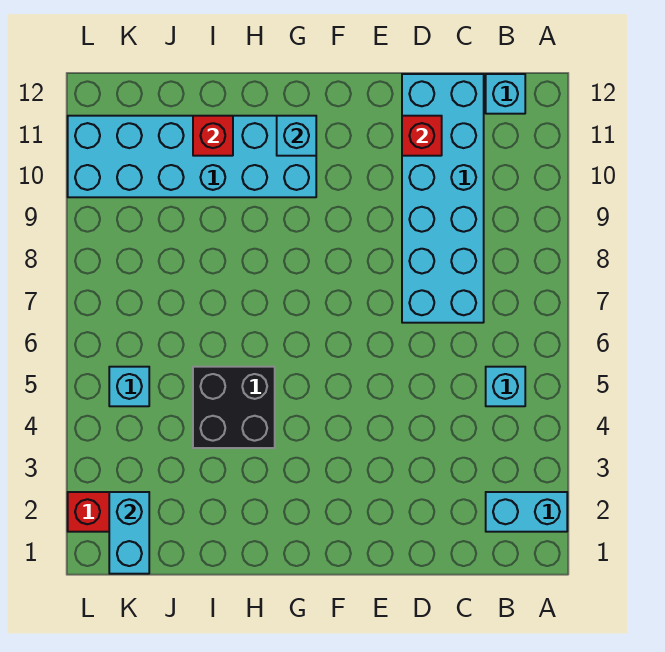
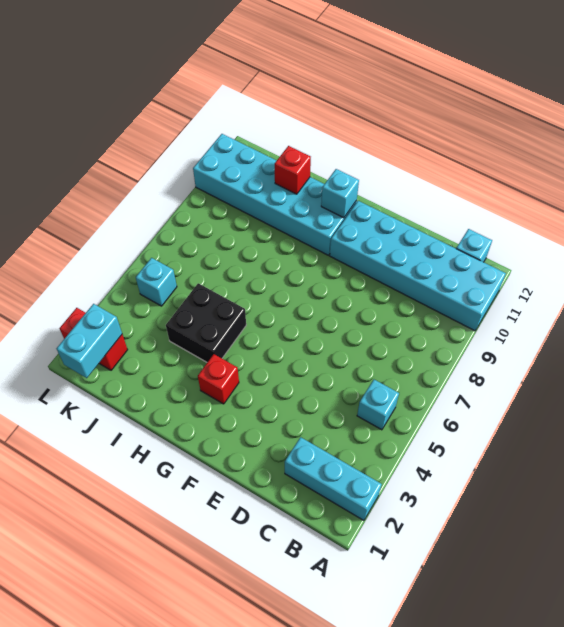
cyan brick A2:B2 level 1 -> cyan brick A2:C2 level 1
cyan brick C7:D12 level 1 -> cyan brick A10:F11 level 1
red brick D11 level 2 -> red brick G3 level 1

